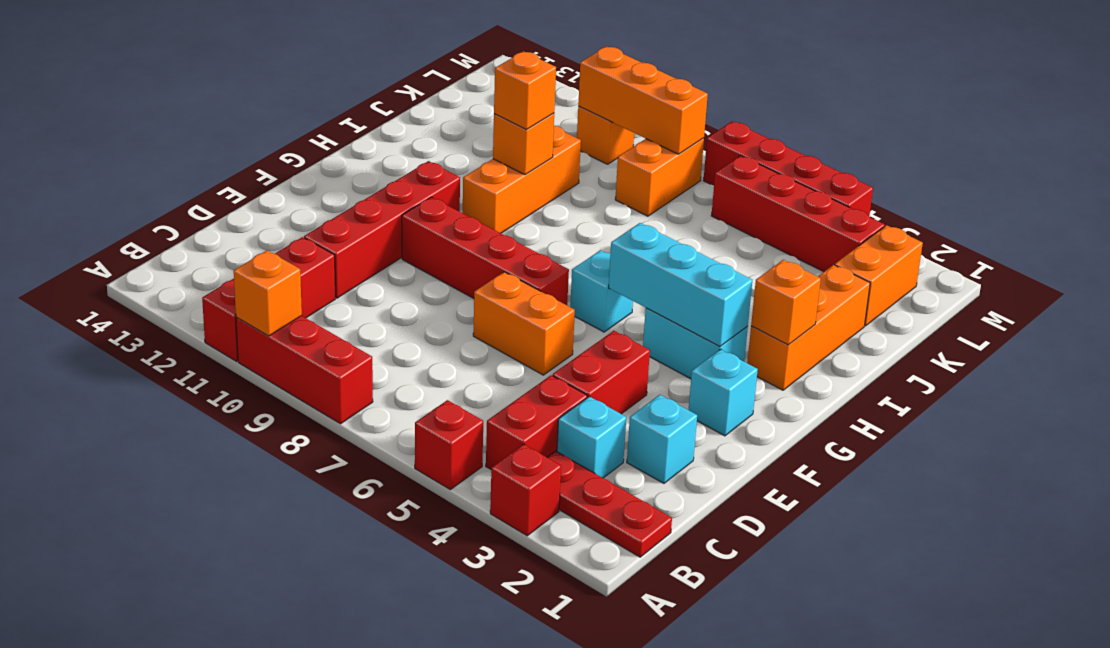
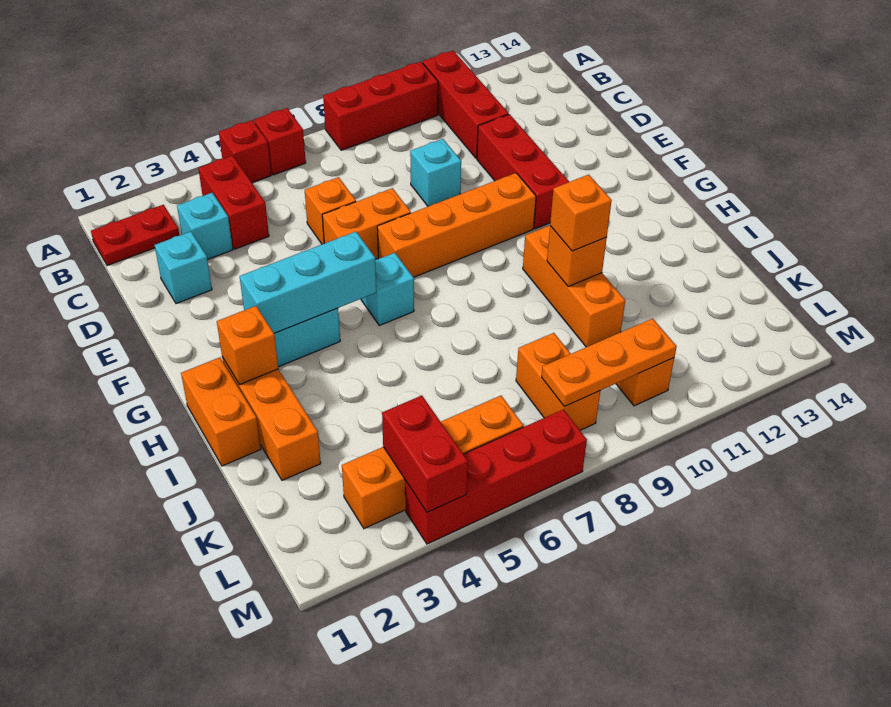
red brick A3 level 1 -> red brick A6 level 1
orange brick A10 level 2 -> orange brick D6 level 1
red plate B1:B3 level 1 -> red plate B1:B2 level 1
red brick D4:E4 level 1 -> red brick L4:M4 level 2
red brick D11:G11 level 1 -> red brick D11:F11 level 1
cyan brick F2 level 1 -> cyan brick D9 level 1
red brick F7:F10 level 1 -> orange brick F7:F10 level 1
orange brick K2:L2 level 1 -> orange brick H1:I1 level 1
red brick L3:L6 level 1 -> orange brick L3:L6 level 1
orange brick L8:L10 level 2 -> orange plate L8:L10 level 2

